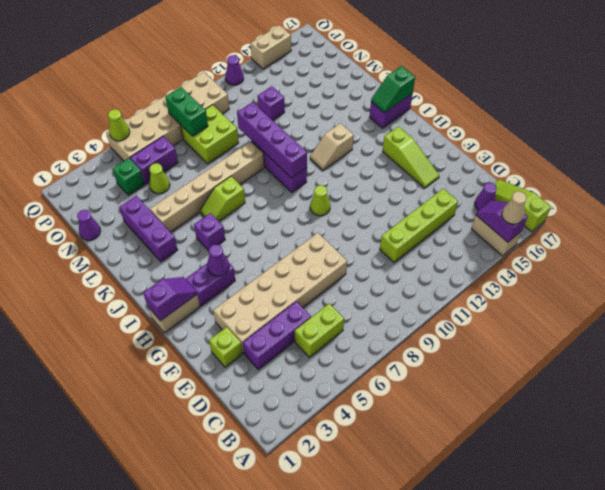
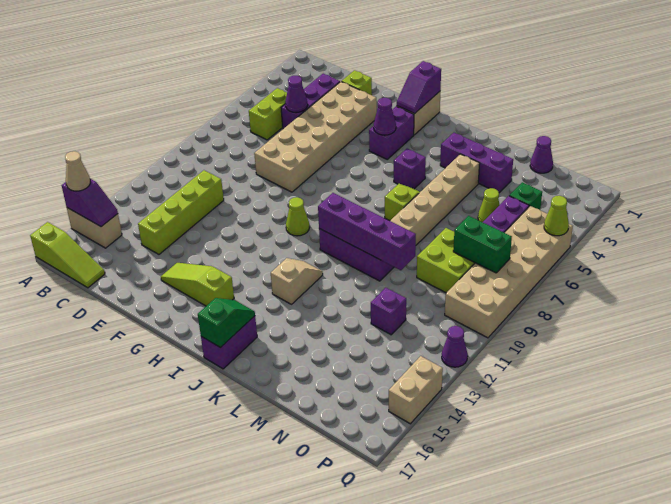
purple cone C16 level 1 -> purple cone D5 level 2

